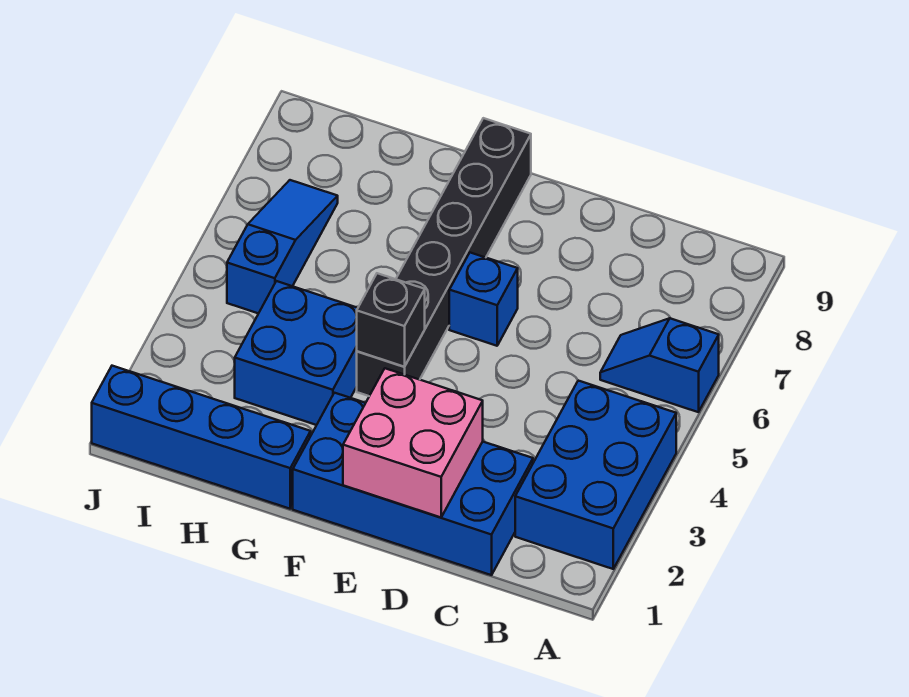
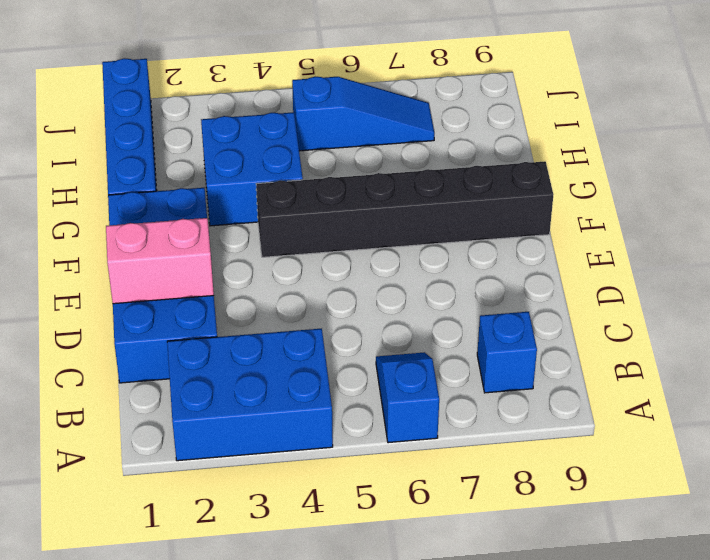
pink brick D1:E2 level 2 -> pink brick D1:D2 level 2
blue brick E6 level 1 -> blue brick B8 level 1
black brick F4 level 2 -> none

